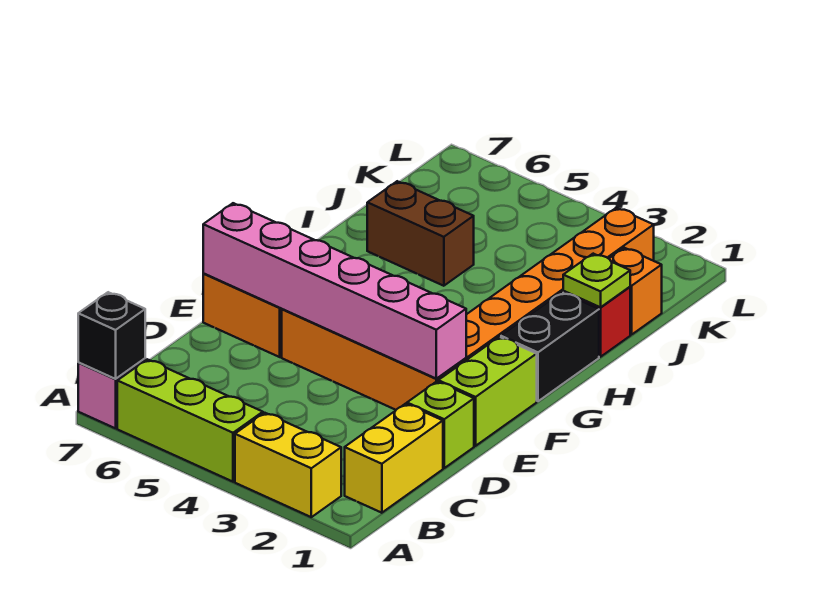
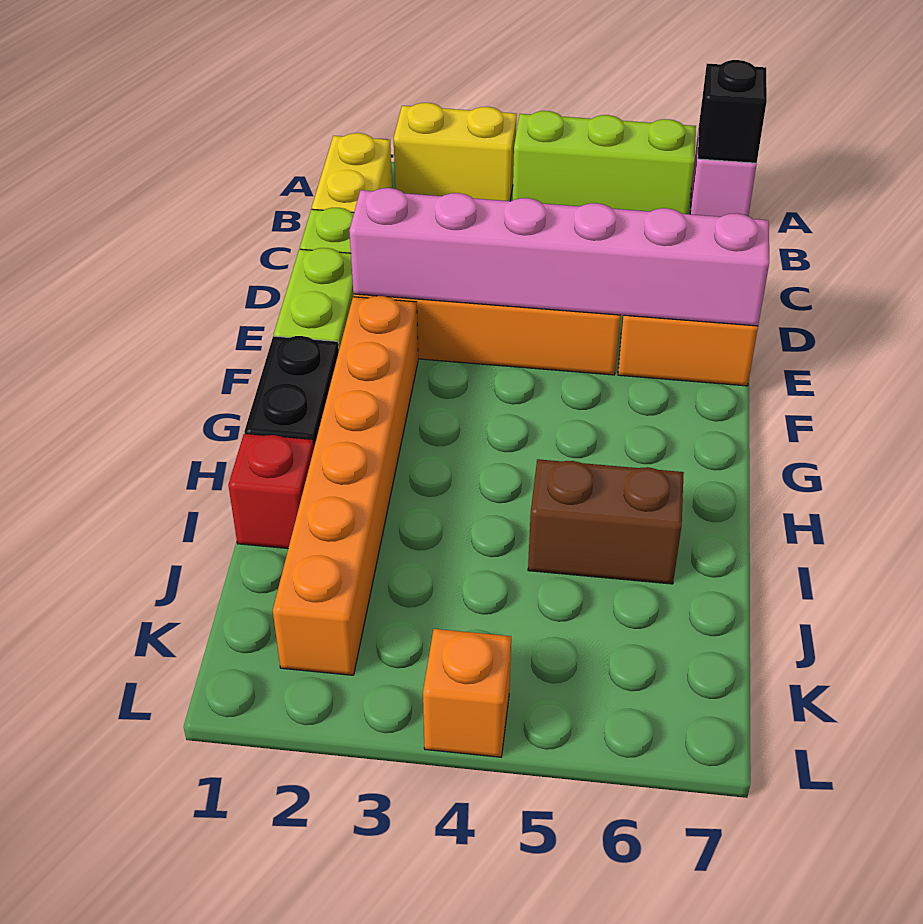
lime plate I1 level 2 -> none
orange brick J1 level 1 -> orange brick L4 level 1

